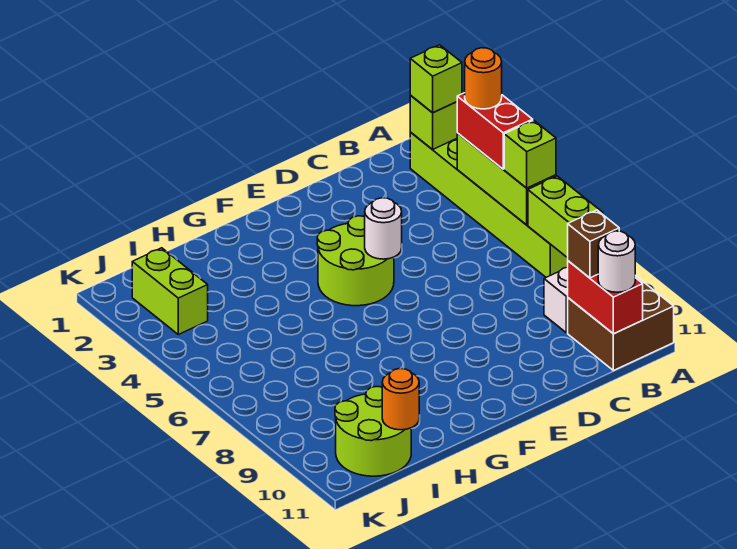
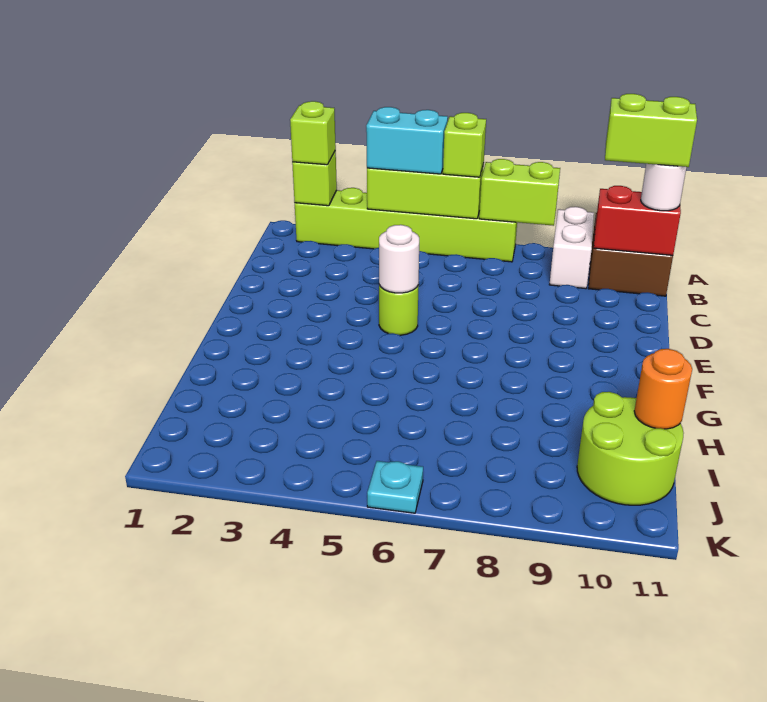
red brick A4:A5 level 3 -> cyan brick A4:A5 level 3
orange round brick A4 level 4 -> none
brown brick B10 level 3 -> none
lime round brick E4:F5 level 1 -> lime round brick E5 level 1
lime brick J2:J3 level 1 -> lime brick B10:B11 level 4
none -> cyan plate K6 level 1

